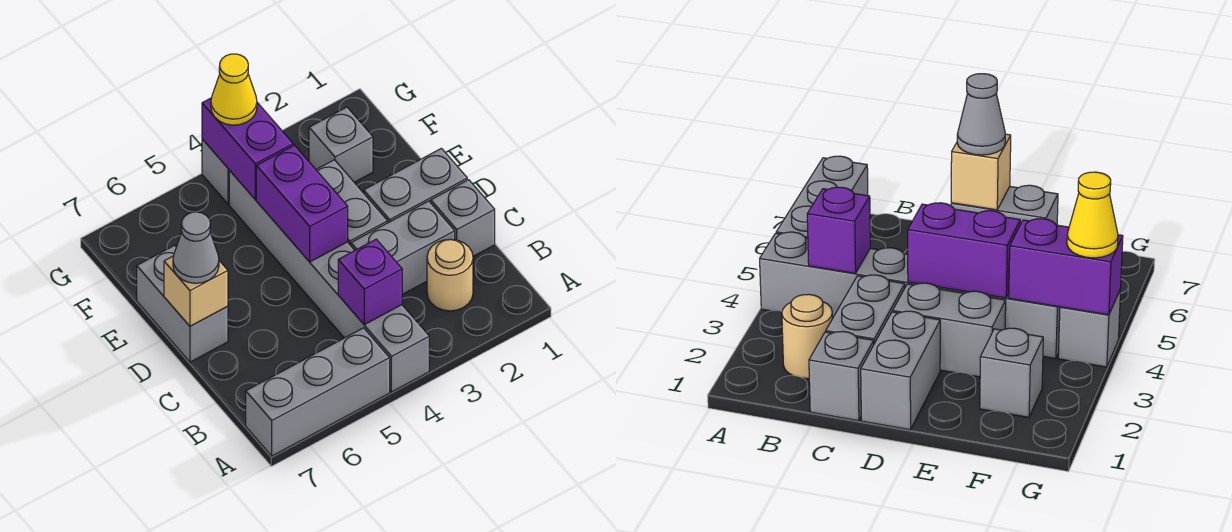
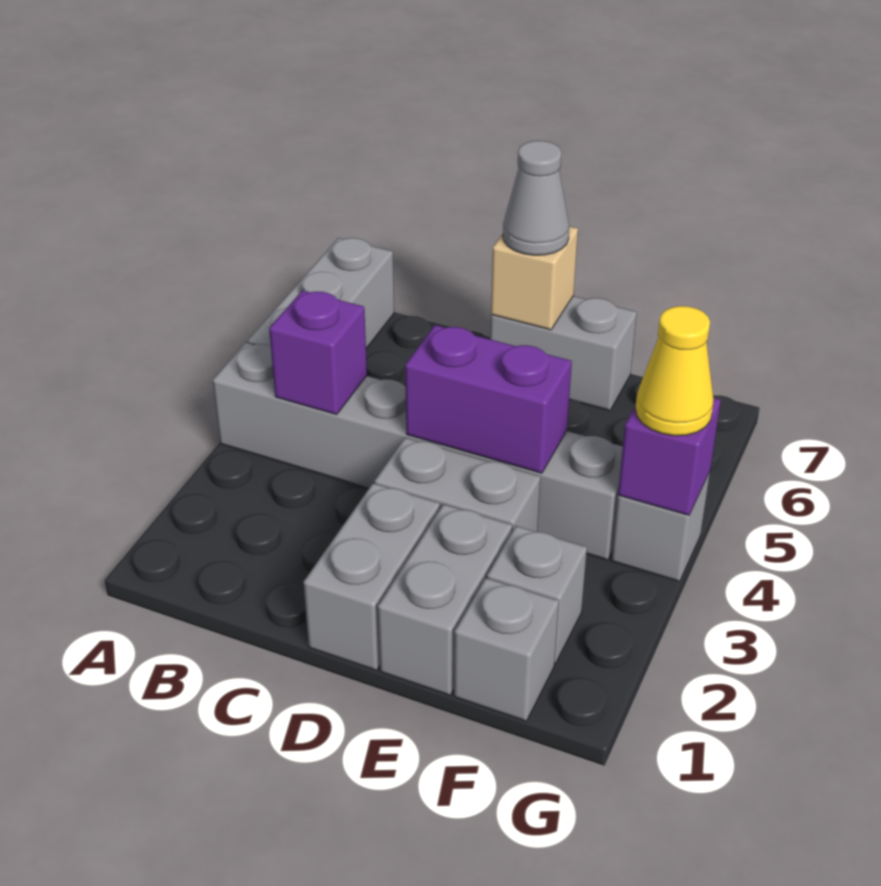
tan round brick B2 level 1 -> none
grey brick C1 level 1 -> grey brick F1 level 1
grey brick C2:C3 level 1 -> grey brick E1:E2 level 1
purple brick F4:G4 level 2 -> purple brick G4 level 2

